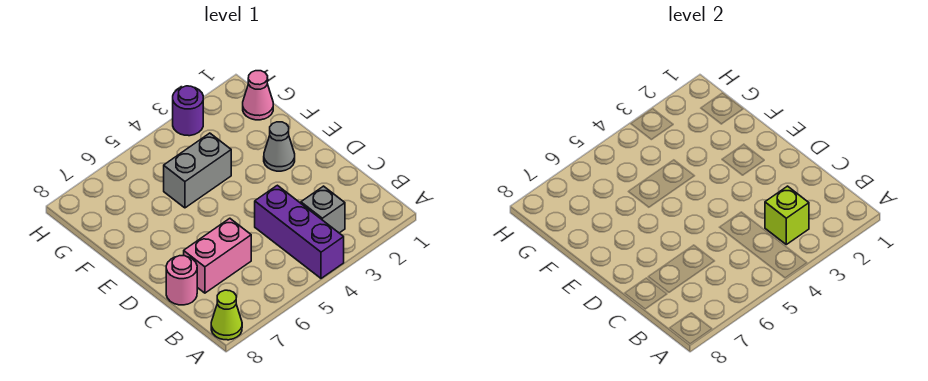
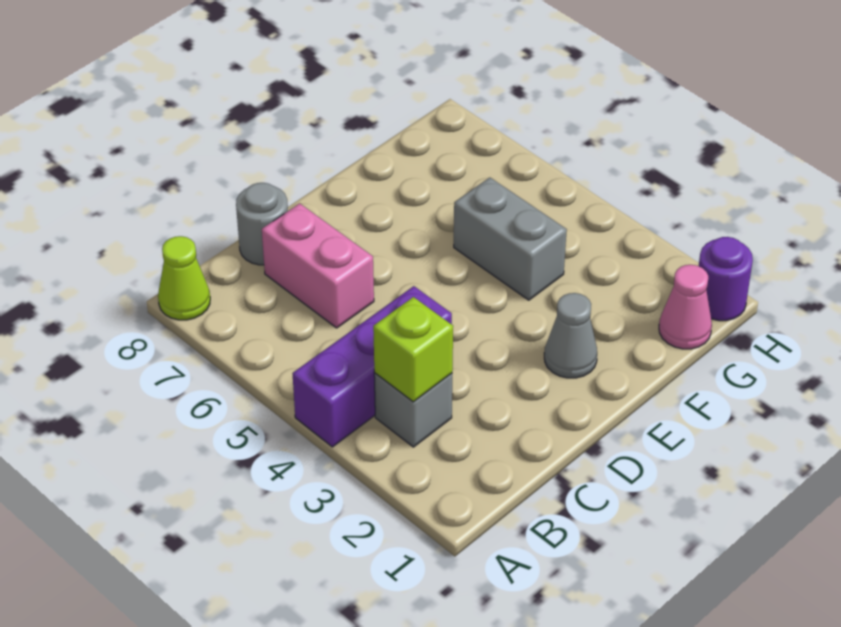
pink round brick C8 level 1 -> grey round brick C8 level 1
purple round brick H3 level 1 -> purple round brick H1 level 1

